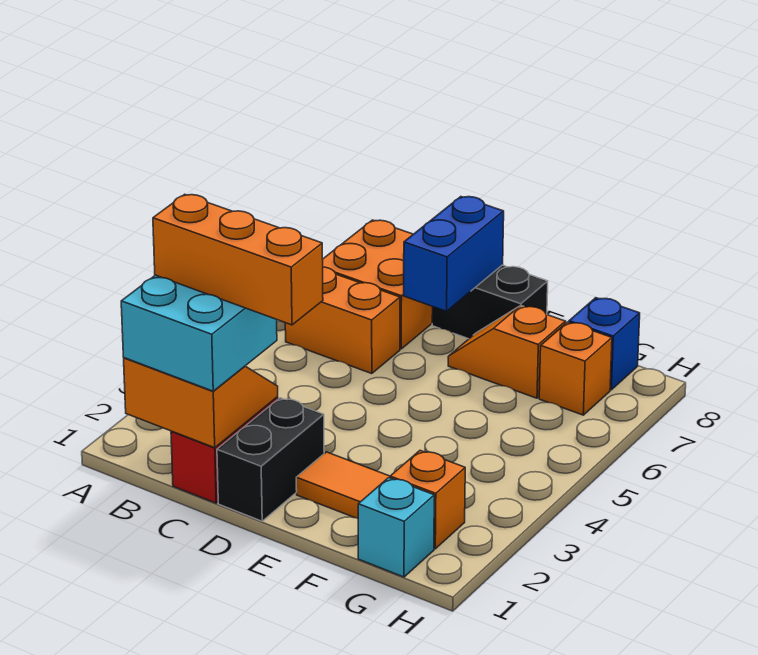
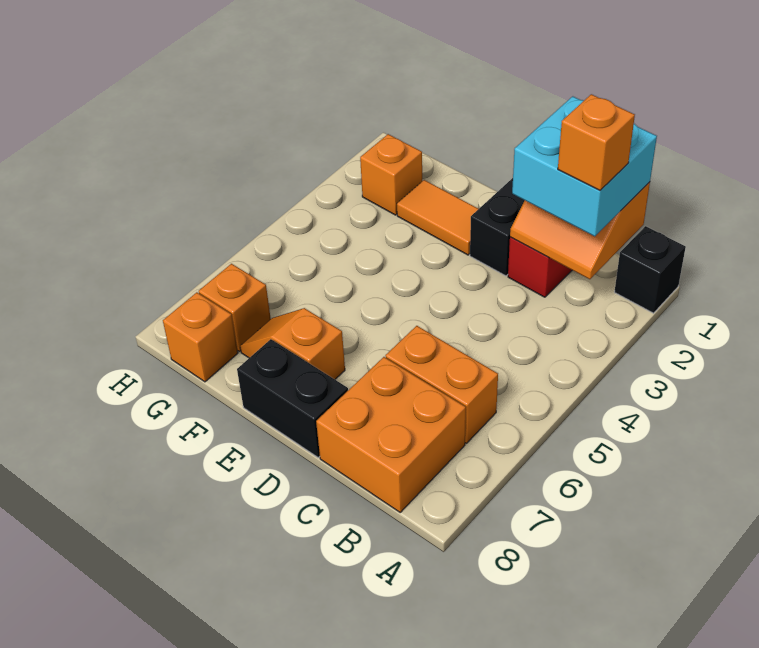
none -> black brick A1 level 1
orange brick B2:D2 level 4 -> orange brick B2 level 4
blue brick D7:D8 level 2 -> none
orange slope E7:F7 level 1 top F -> orange slope E7:F7 level 1 top E
cyan brick G1 level 1 -> none
blue brick G8 level 1 -> orange brick G8 level 1

